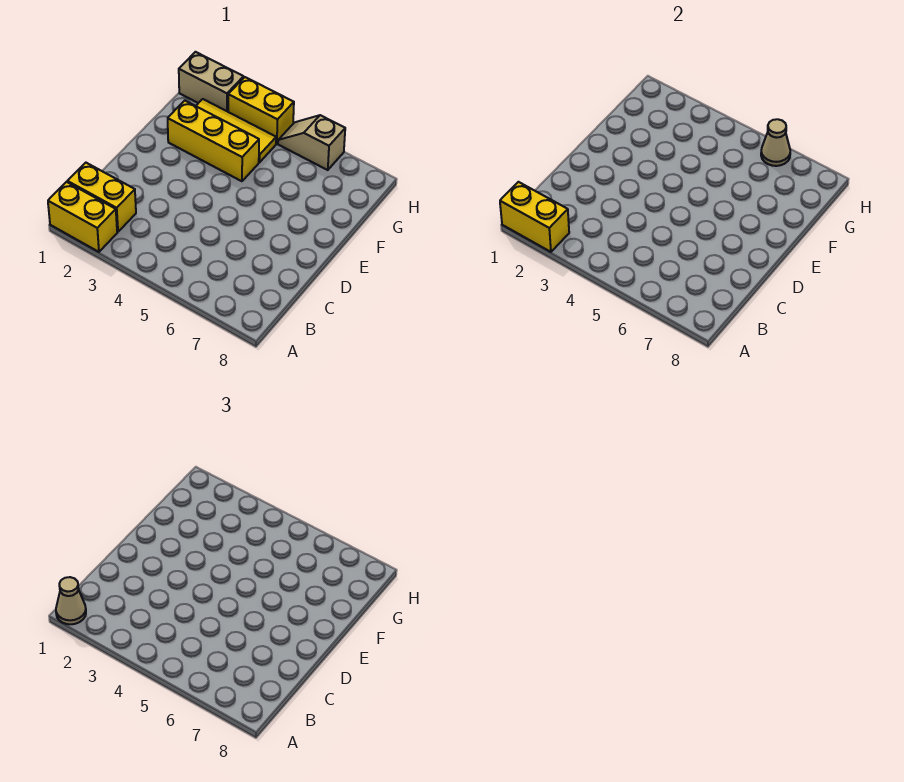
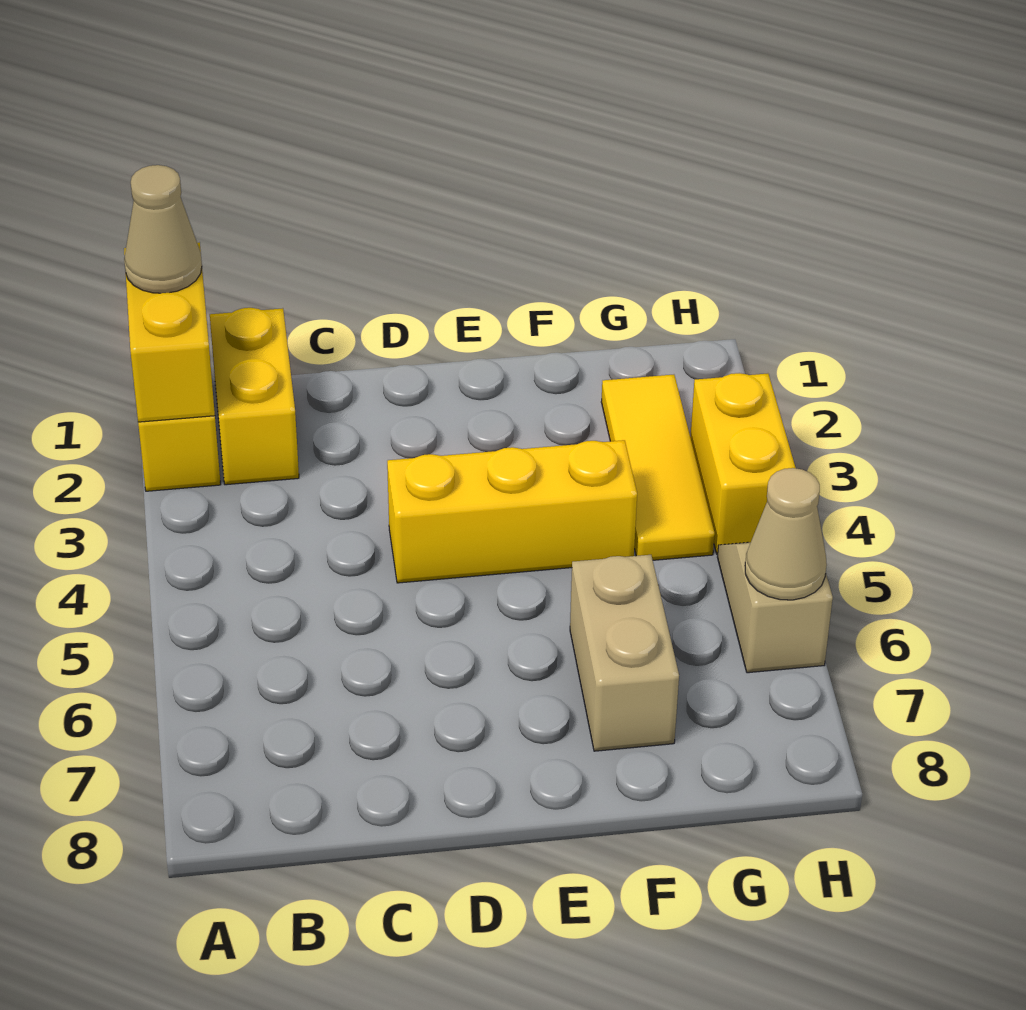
yellow brick F2:F4 level 1 -> yellow brick D4:F4 level 1
tan brick H1:H2 level 1 -> tan brick F6:F7 level 1

